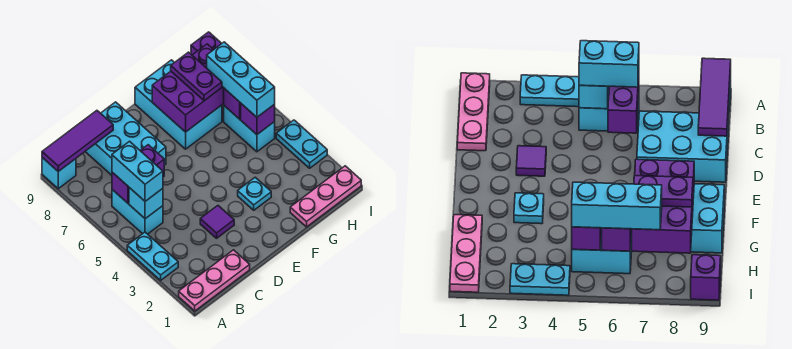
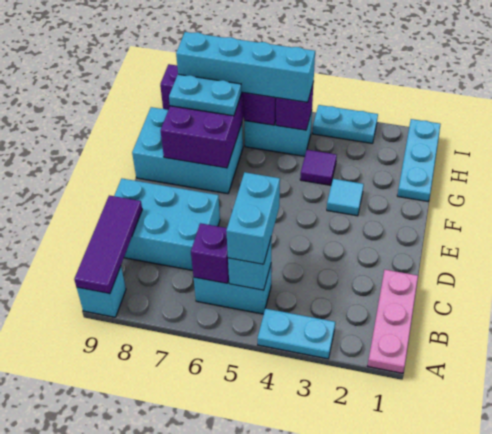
cyan brick B5:B6 level 3 -> cyan brick B5:C5 level 3
purple brick B6:C6 level 2 -> purple brick B6 level 2
purple tile D3 level 1 -> purple tile G4 level 1
cyan plate F3 level 1 -> cyan tile F3 level 1
pink plate G1:I1 level 1 -> cyan plate G1:I1 level 1
purple plate G7:G8 level 3 -> cyan plate G7:G8 level 3
cyan brick H5:H7 level 3 -> cyan brick H5:H8 level 3

